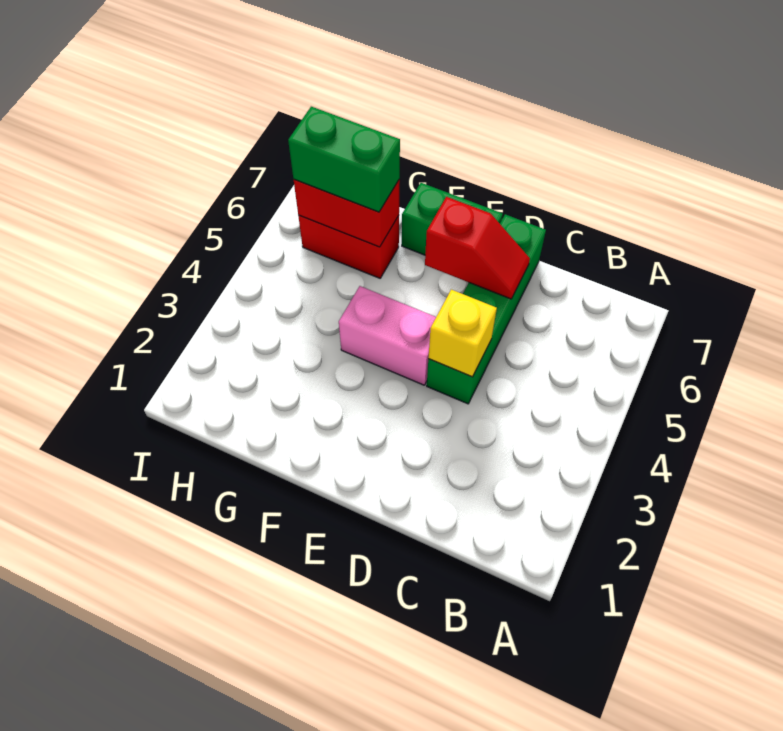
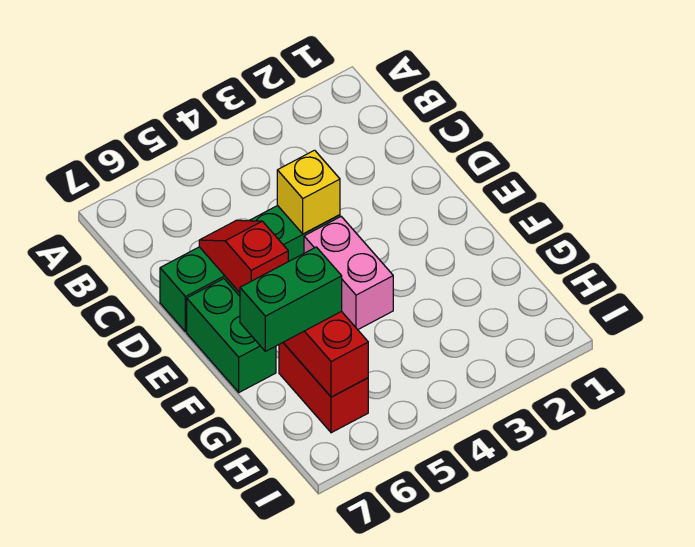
green brick G6:H6 level 3 -> green brick G6:G7 level 3

